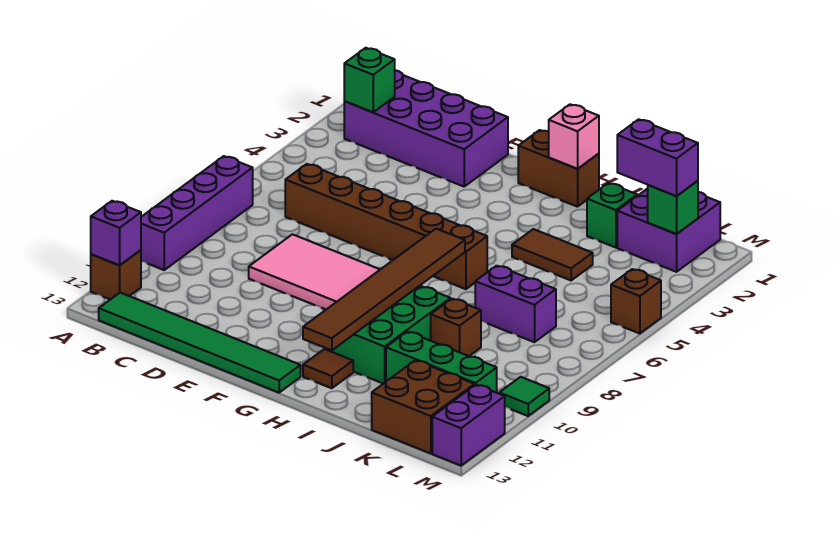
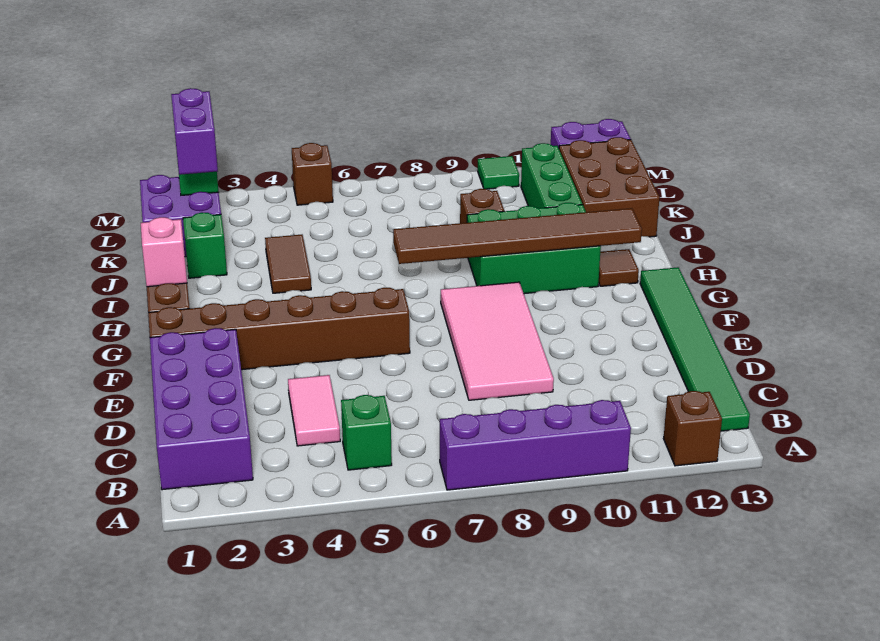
purple brick A12 level 2 -> none
green brick B2 level 2 -> green brick B5 level 1
none -> pink tile C4:D4 level 1
brown brick C6:H6 level 1 -> brown brick F1:F6 level 1
purple brick J7:K7 level 1 -> none
brown brick K12:L13 level 1 -> brown brick J12:L13 level 1

